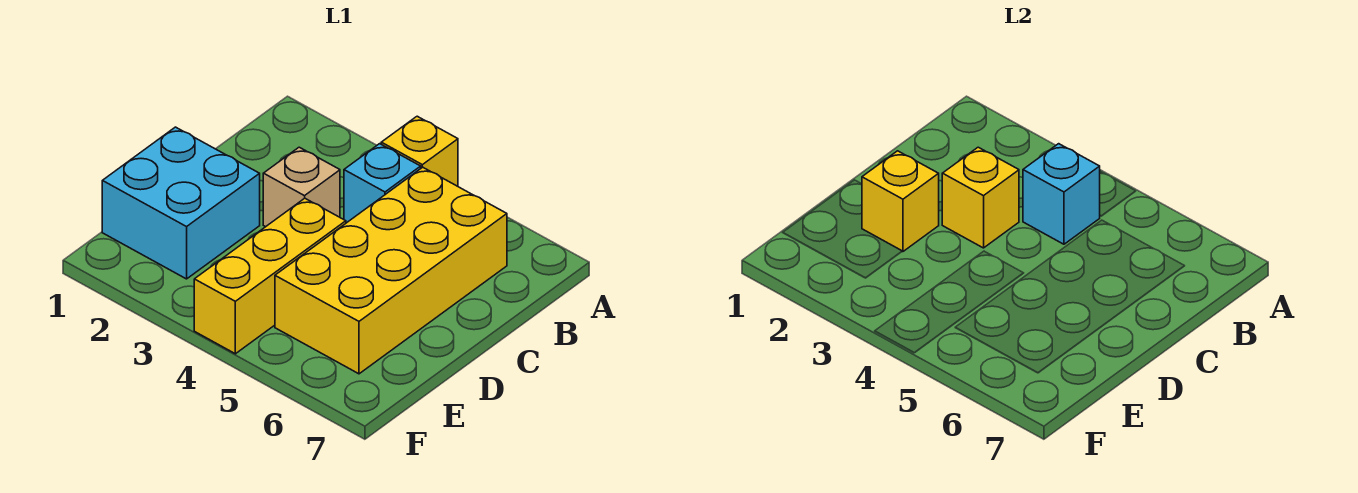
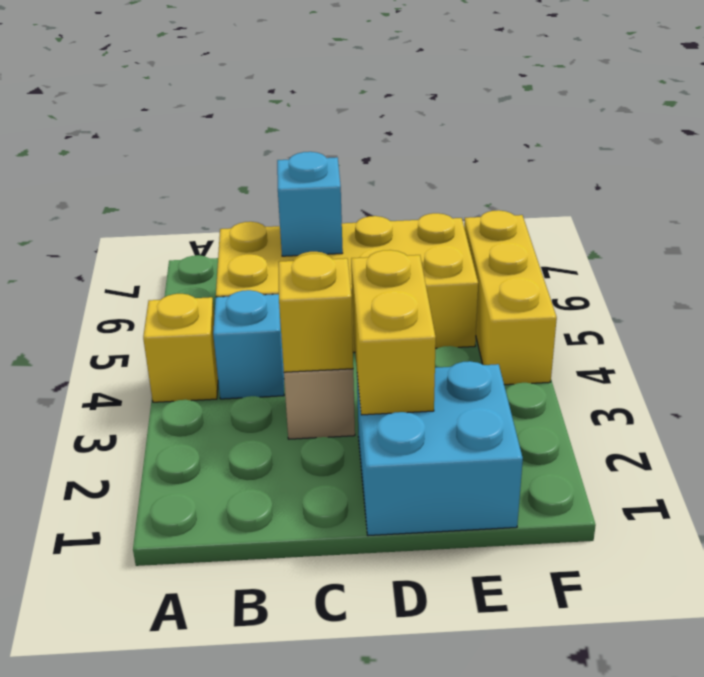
cyan brick B4 level 2 -> cyan brick C6 level 2
yellow brick D2 level 2 -> yellow brick D2:D3 level 2
yellow brick D4:F4 level 1 -> yellow brick F4:F6 level 1

